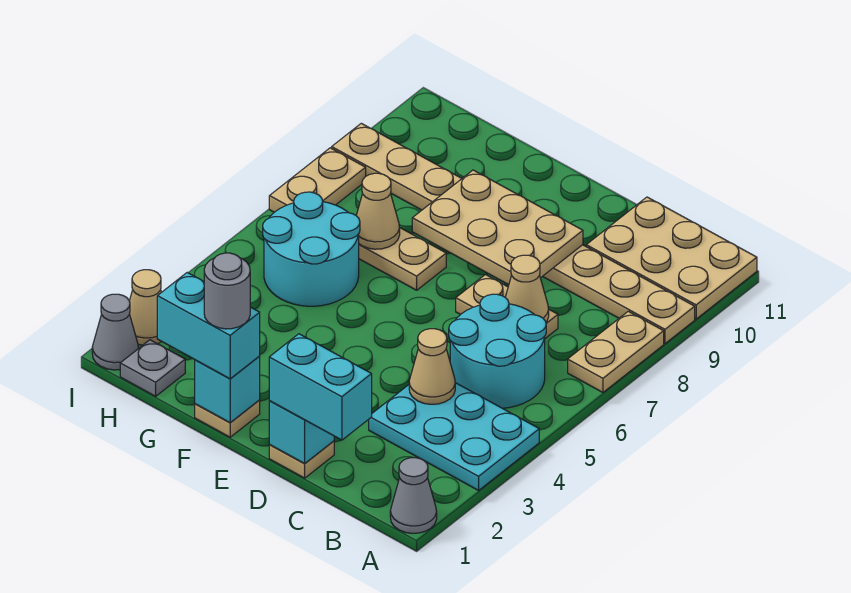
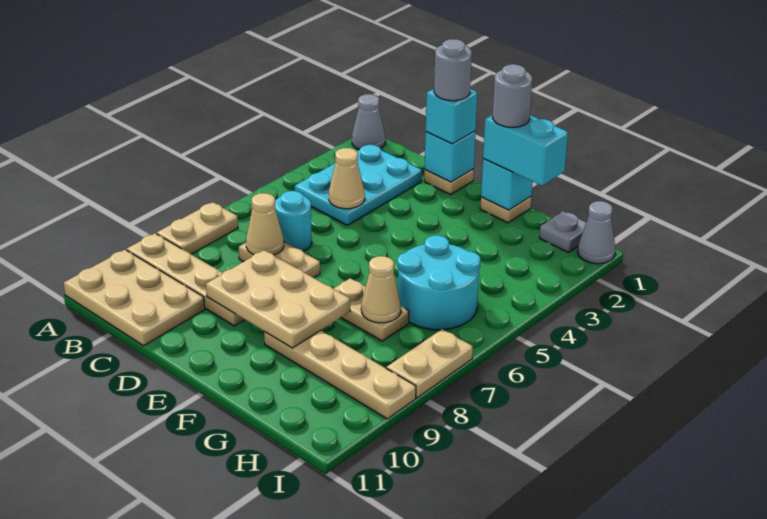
cyan plate A3:C4 level 1 -> cyan plate B2:C4 level 1
cyan round brick B5:C6 level 1 -> cyan round brick C6 level 1
cyan brick C1:D1 level 3 -> cyan brick D1 level 3
none -> grey round brick D1 level 4
tan cone I2 level 1 -> none

